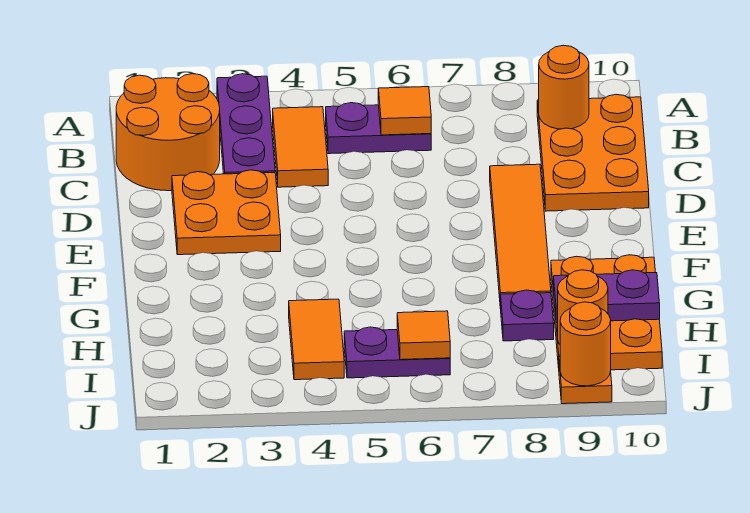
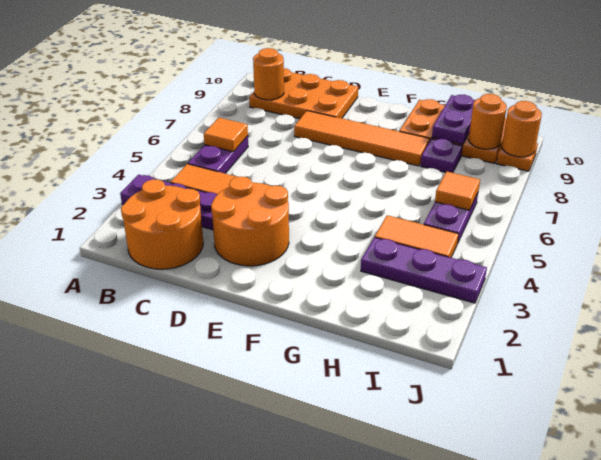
orange plate D2:E3 level 1 -> orange round brick D2:E3 level 1
none -> purple plate H3:J3 level 1

